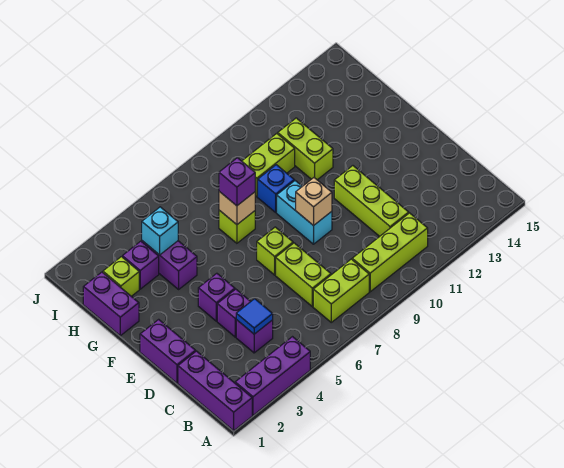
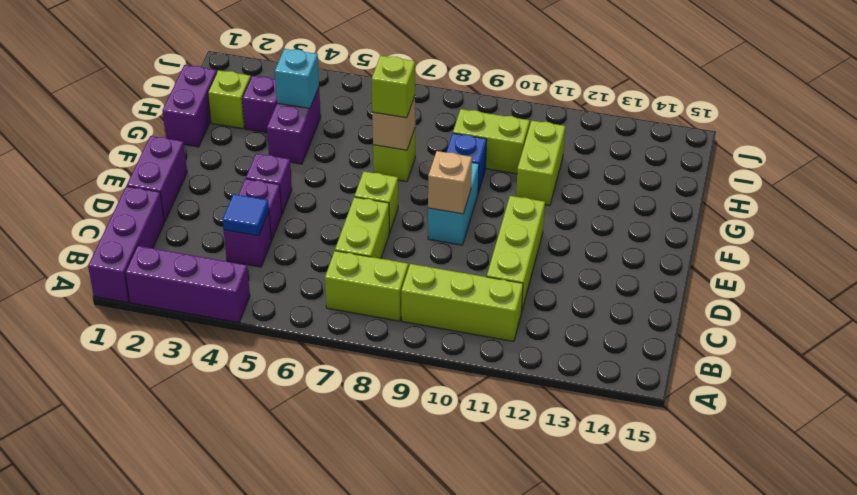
purple brick G7 level 3 -> lime brick G7 level 3

